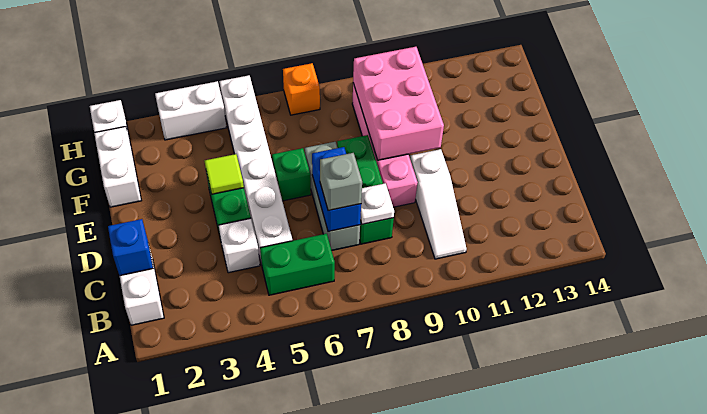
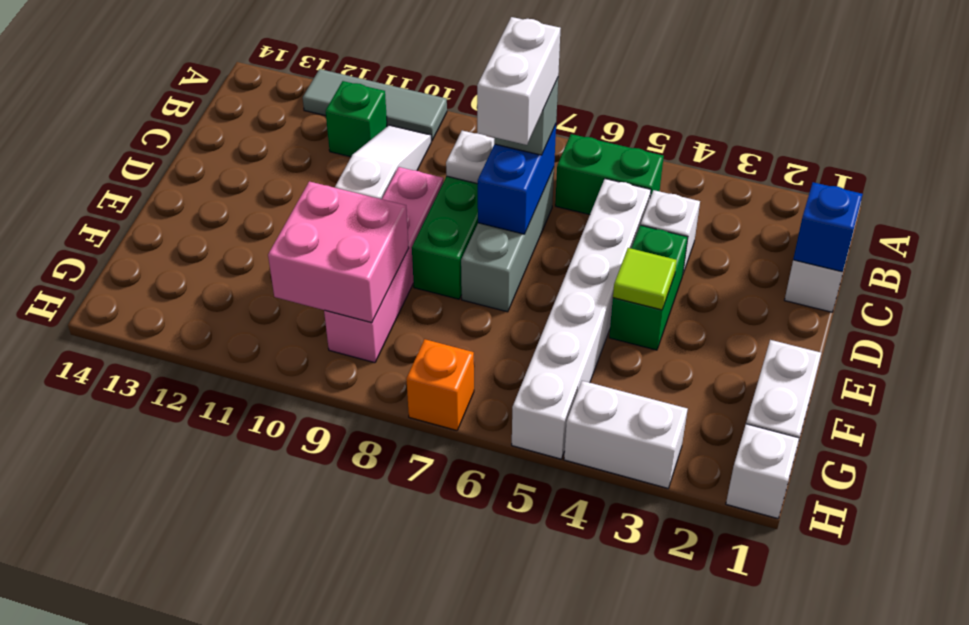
none -> grey tile A10:A12 level 1
none -> white brick C7:D7 level 4
green brick E6 level 1 -> green brick B11 level 1
pink brick E9:G10 level 2 -> pink brick F9:G10 level 2

